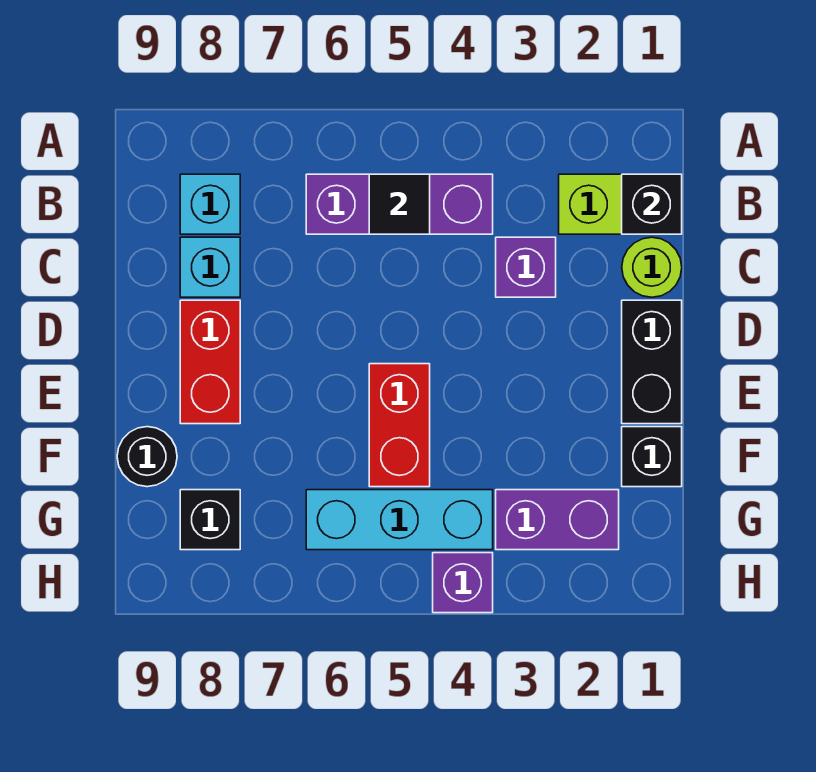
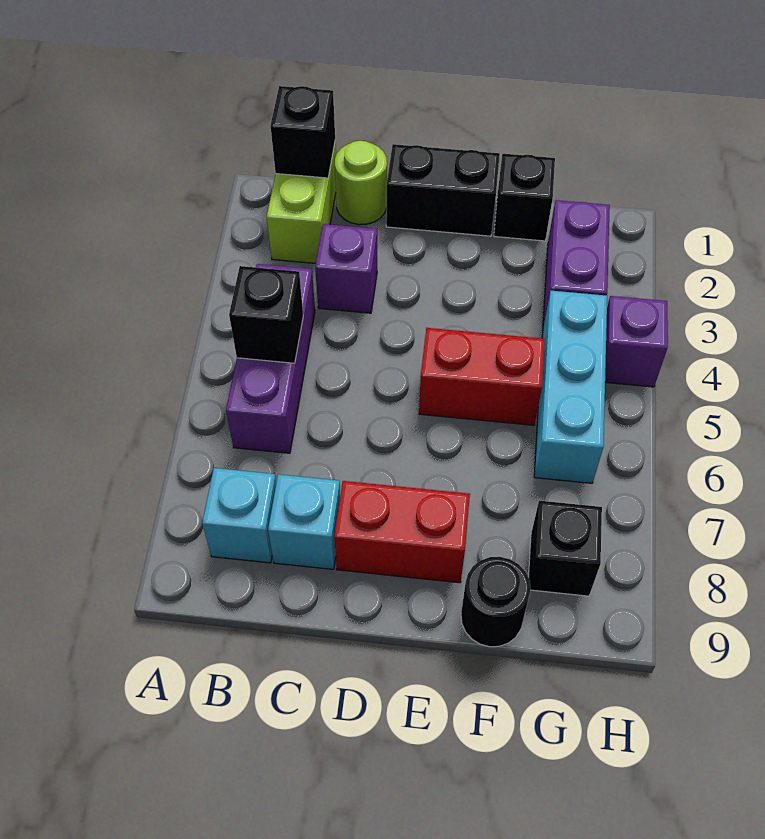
black tile B5 level 2 -> black brick B5 level 2

